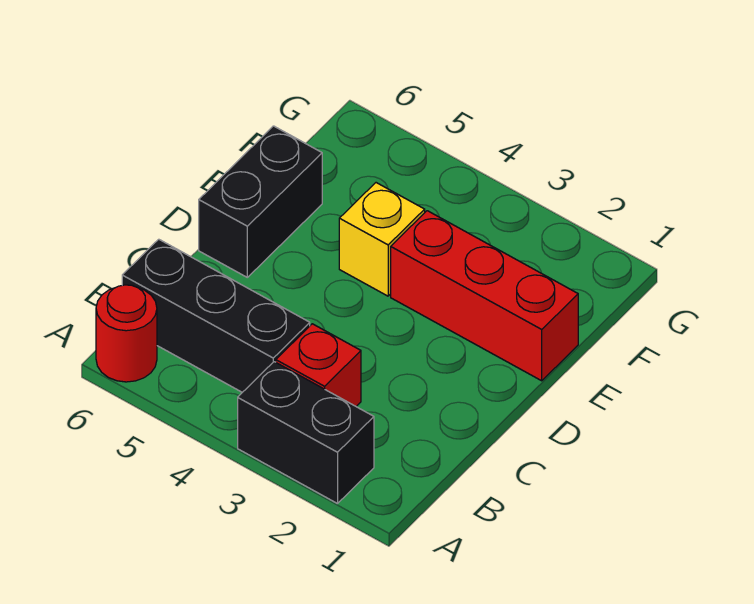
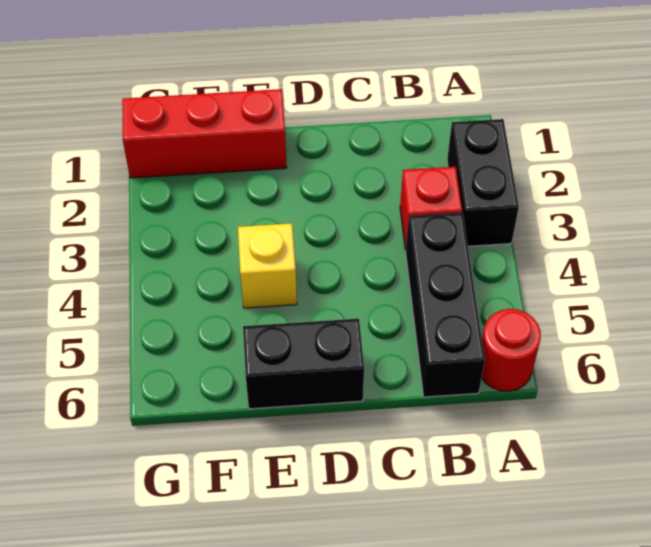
red brick E1:E3 level 1 -> red brick E1:G1 level 1

